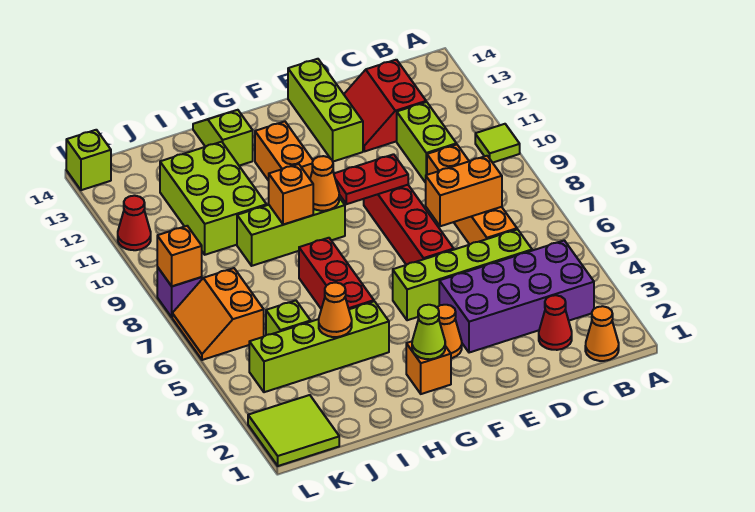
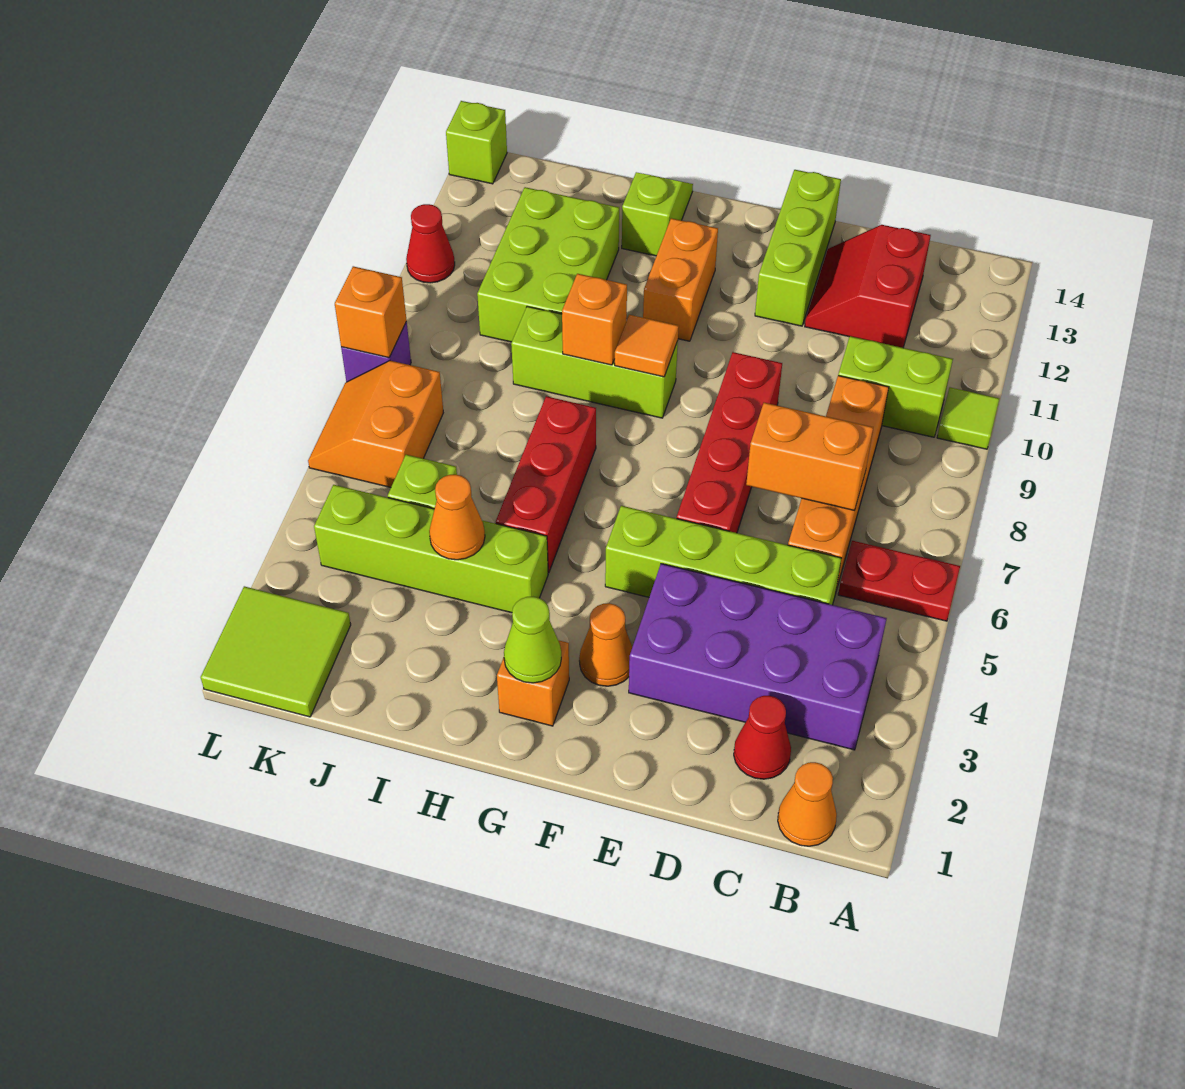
lime brick C10:C11 level 1 -> lime brick B10:C10 level 1
red plate E9:F9 level 2 -> red plate A6:B6 level 1
orange cone G9 level 2 -> orange tile G9 level 2

